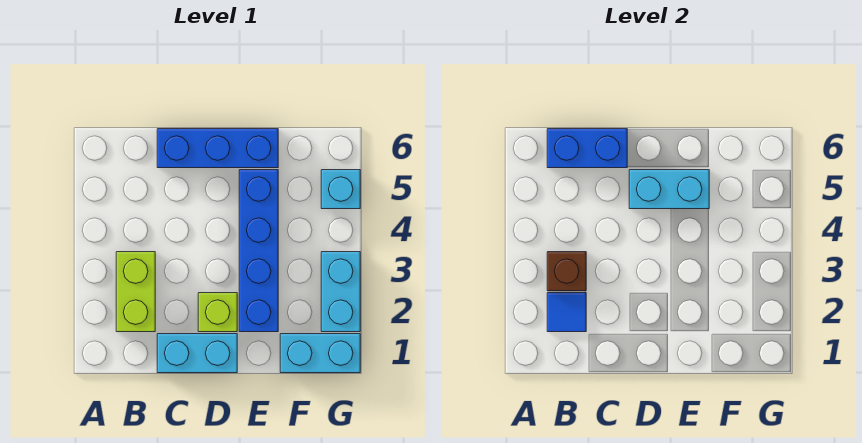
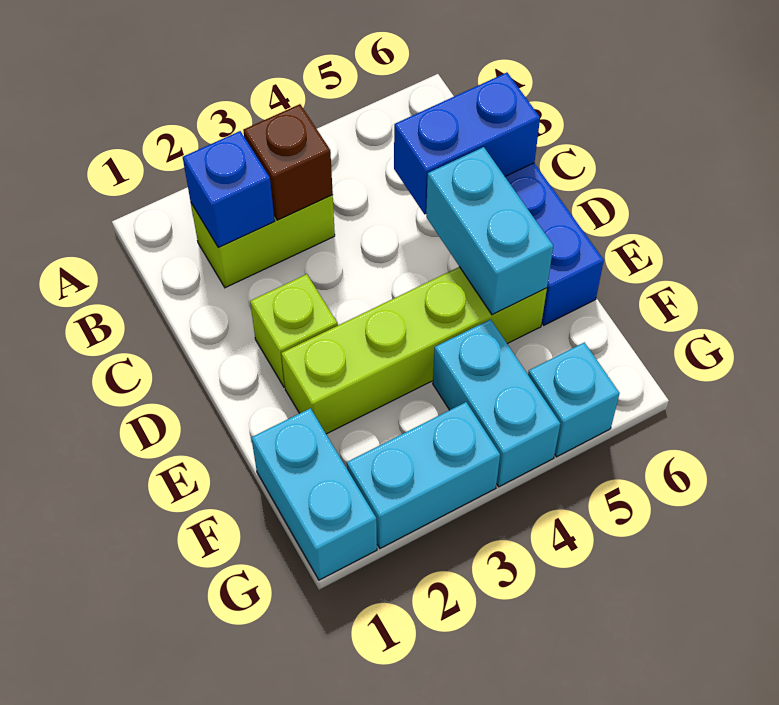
blue tile B2 level 2 -> blue brick B2 level 2
blue brick B6:C6 level 2 -> blue brick C5:C6 level 2
cyan brick C1:D1 level 1 -> cyan brick F4:G4 level 1
blue brick E2:E5 level 1 -> lime brick E2:E5 level 1

